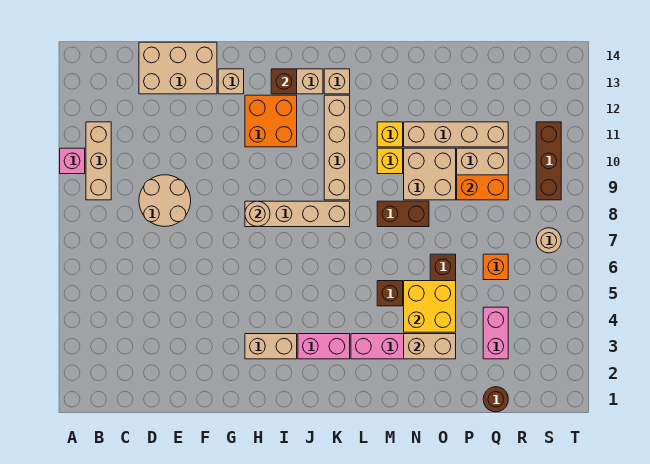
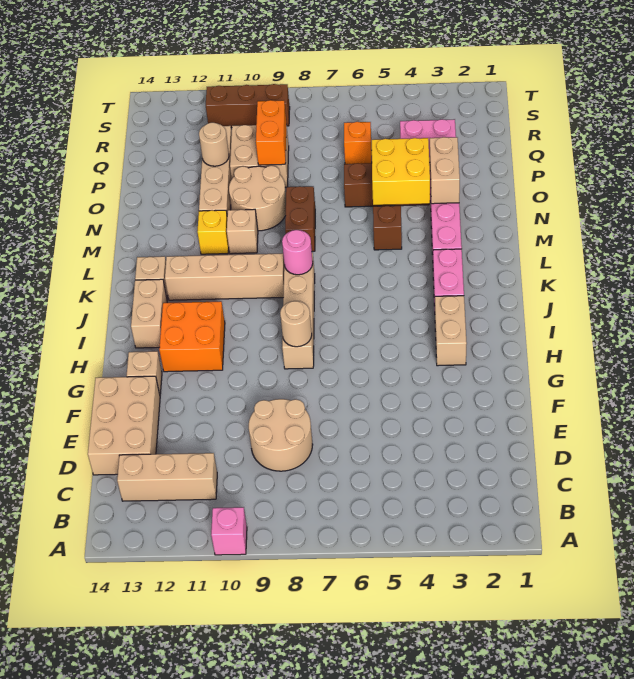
tan brick B9:B11 level 1 -> tan brick C11:C13 level 1
brown brick I13 level 2 -> none
none -> pink round brick K8 level 2
yellow brick M10 level 1 -> tan brick M10 level 1
tan brick N9:O10 level 1 -> tan round brick N9:O10 level 1
brown round brick Q1 level 1 -> none
tan round brick S7 level 1 -> tan round brick P11 level 2

